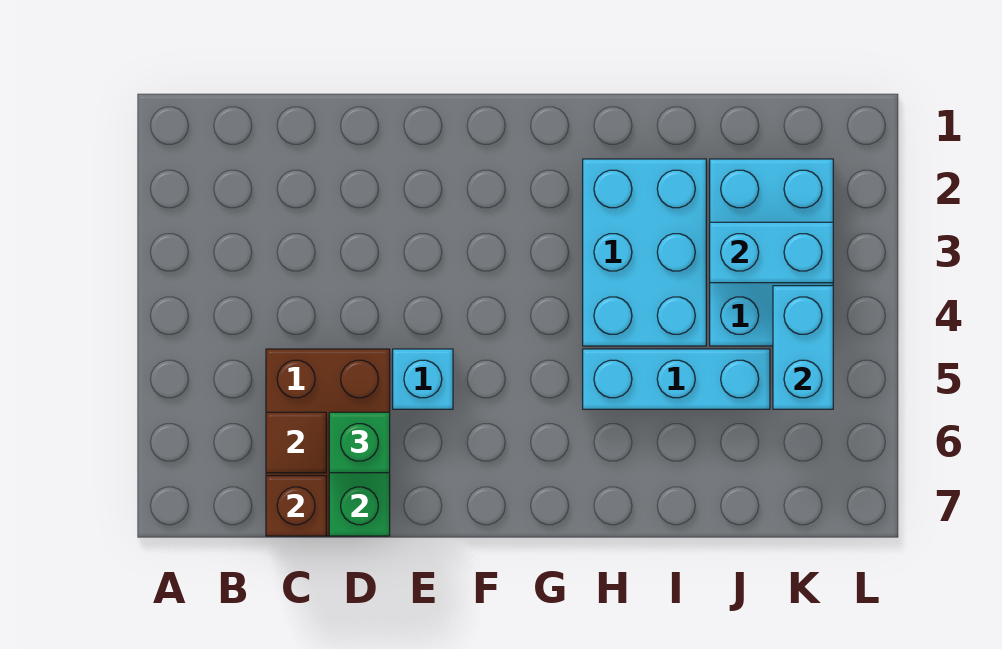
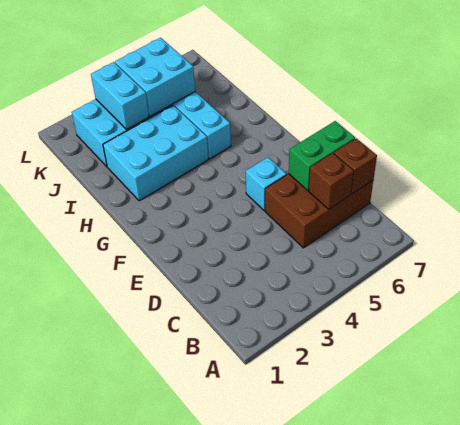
brown tile C6 level 2 -> brown brick C6 level 2
green brick D6 level 3 -> none
cyan brick K4:K5 level 2 -> cyan brick J4:K5 level 2

